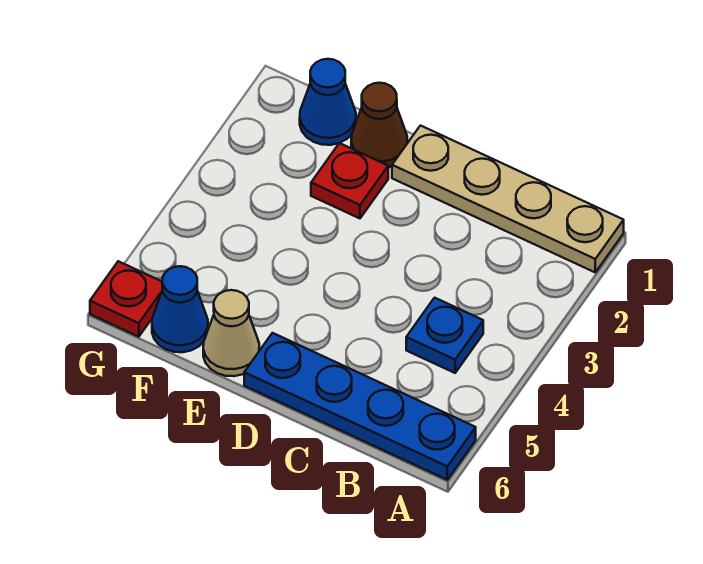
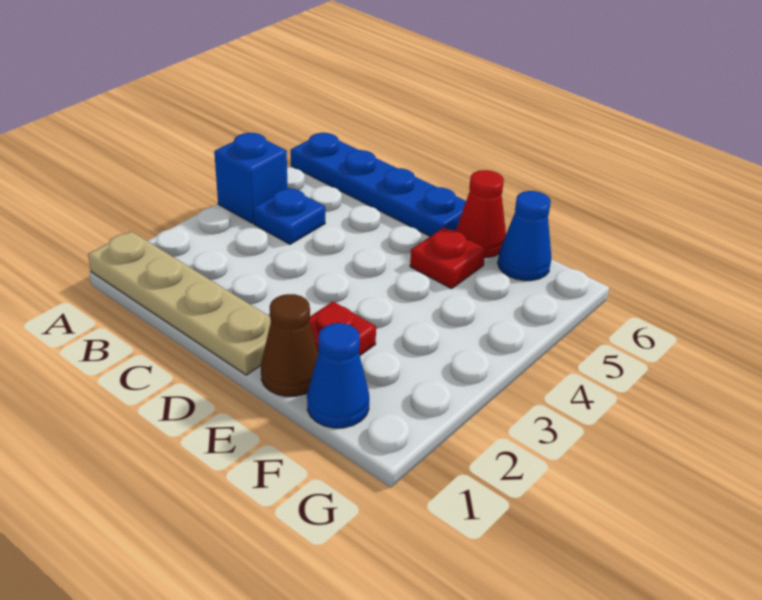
none -> blue brick A4 level 1
tan cone E6 level 1 -> red cone E6 level 1
red plate G6 level 1 -> red plate E5 level 1

